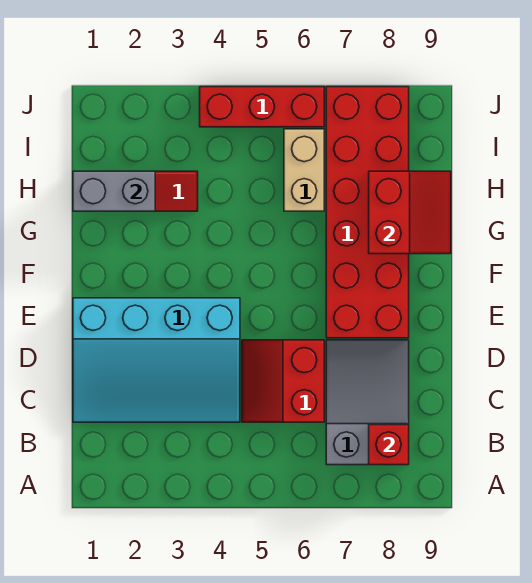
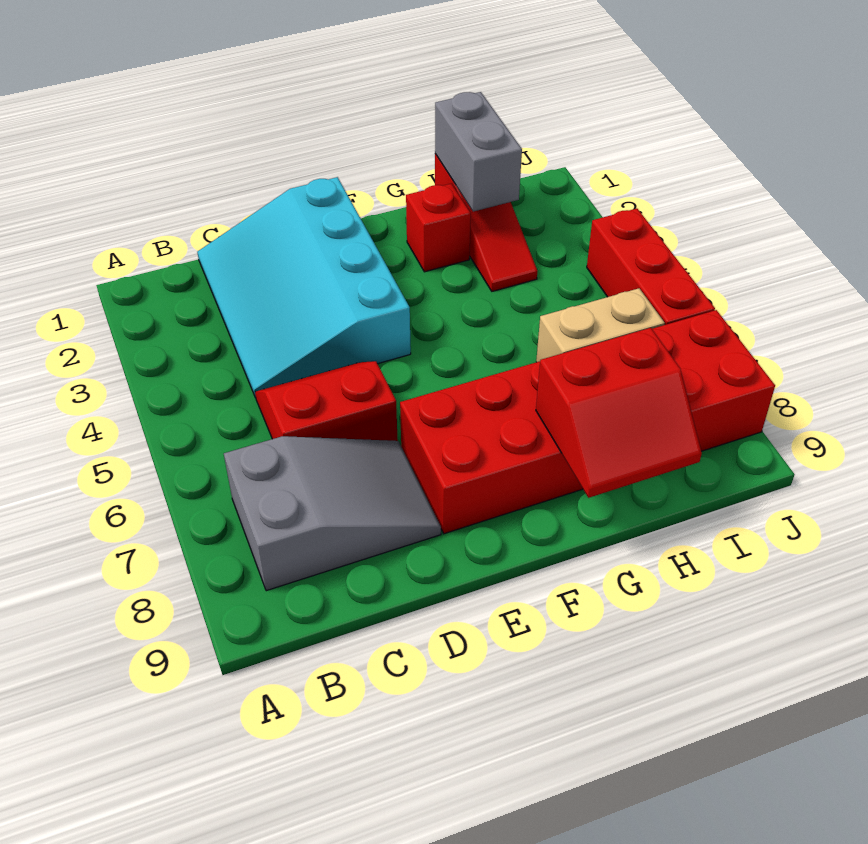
red brick B8 level 2 -> red brick G2 level 1

